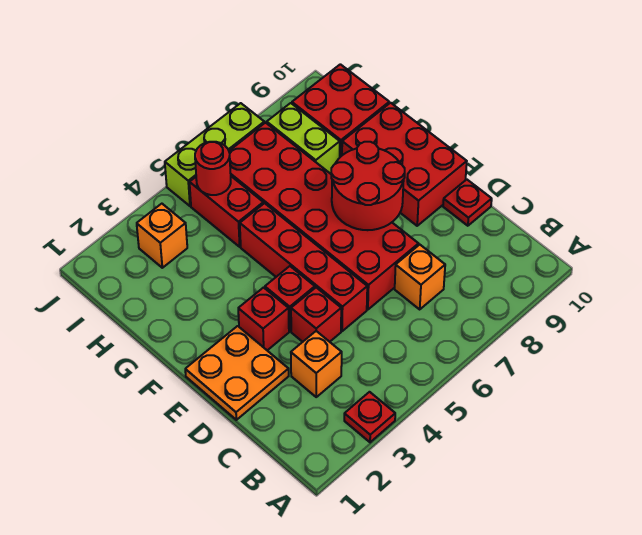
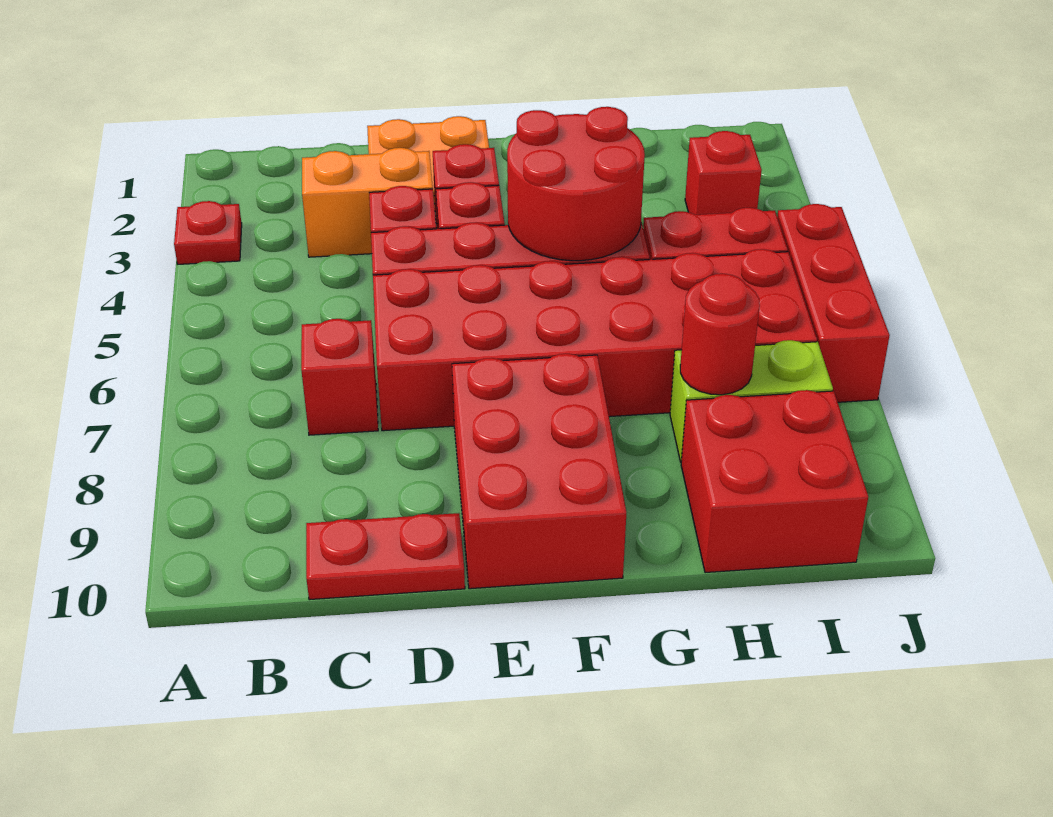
orange brick C3 level 1 -> orange brick C3:D3 level 1
orange brick C7 level 1 -> red brick C7 level 1
red plate D10 level 1 -> red plate C10:D10 level 1
red round brick E7:F8 level 2 -> red round brick F4:G5 level 2
red brick E9:G10 level 1 -> red brick E8:F10 level 1
orange brick I3 level 1 -> red brick I3 level 1
red round brick I5 level 2 -> red round brick H8 level 2
lime brick J5:J7 level 1 -> red brick J5:J7 level 1

